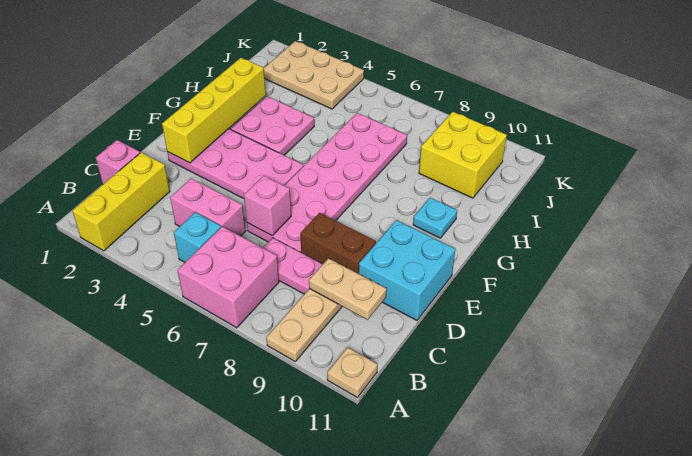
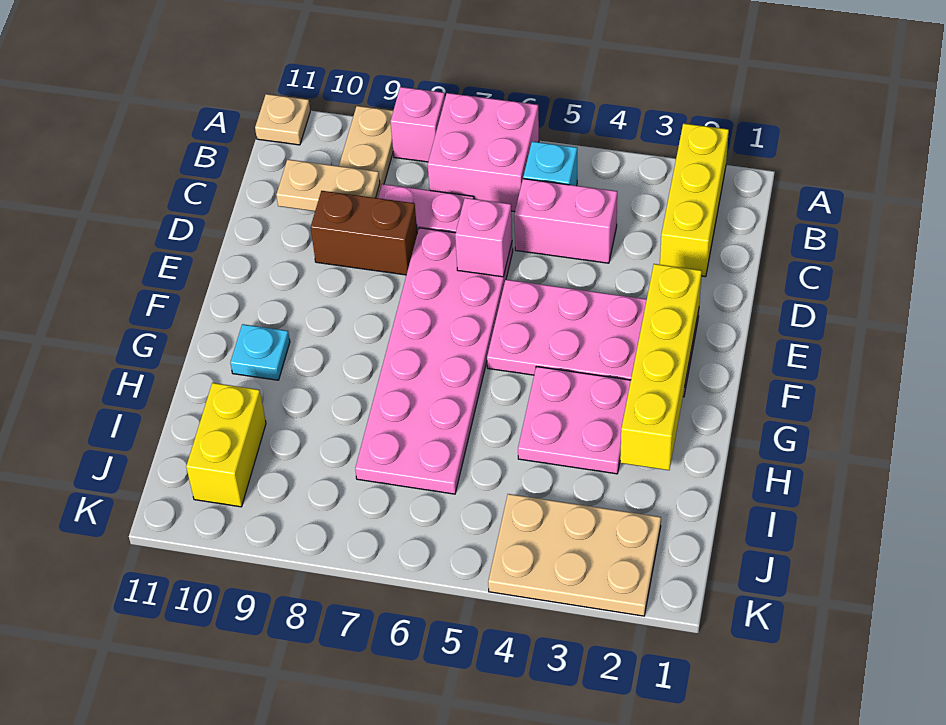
pink brick C1 level 1 -> pink brick A8 level 1
cyan brick D10:E11 level 1 -> none
yellow brick I9:J10 level 1 -> yellow brick I10:J10 level 1

